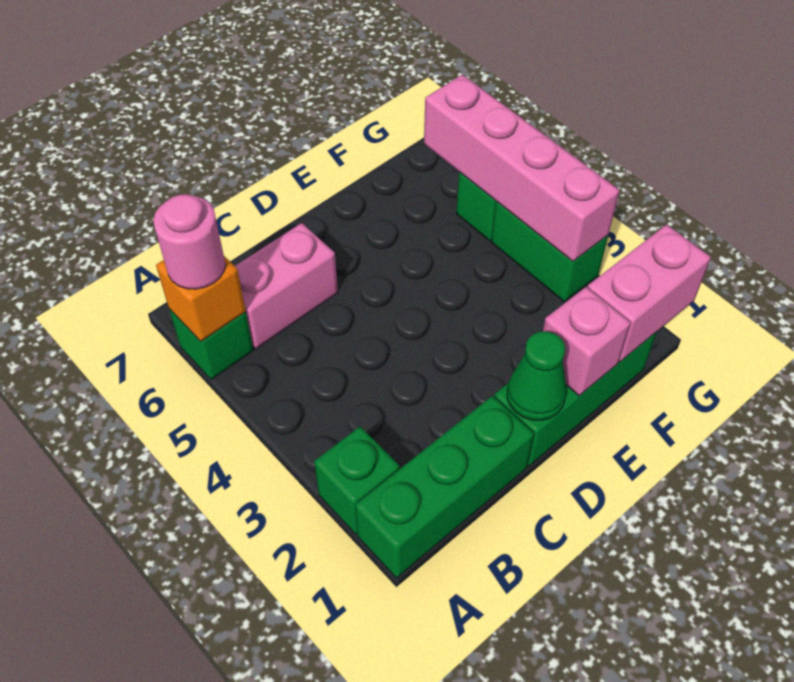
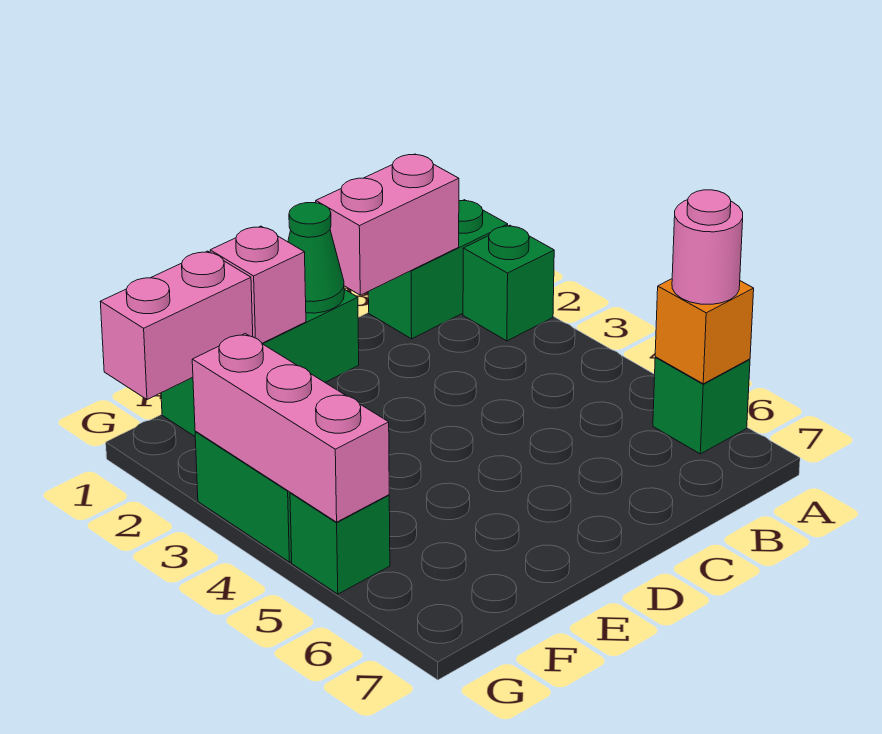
green brick A1:C1 level 1 -> green brick A1:B1 level 1
pink brick B6:C6 level 1 -> pink brick B1:C1 level 2
pink brick G3:G6 level 2 -> pink brick G3:G5 level 2

